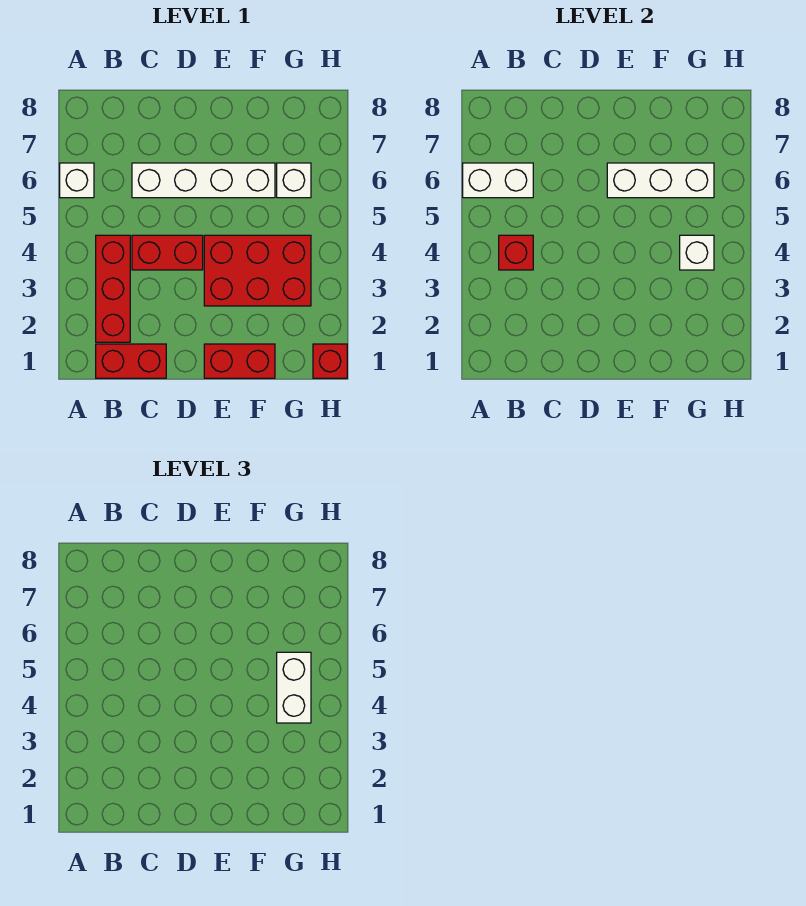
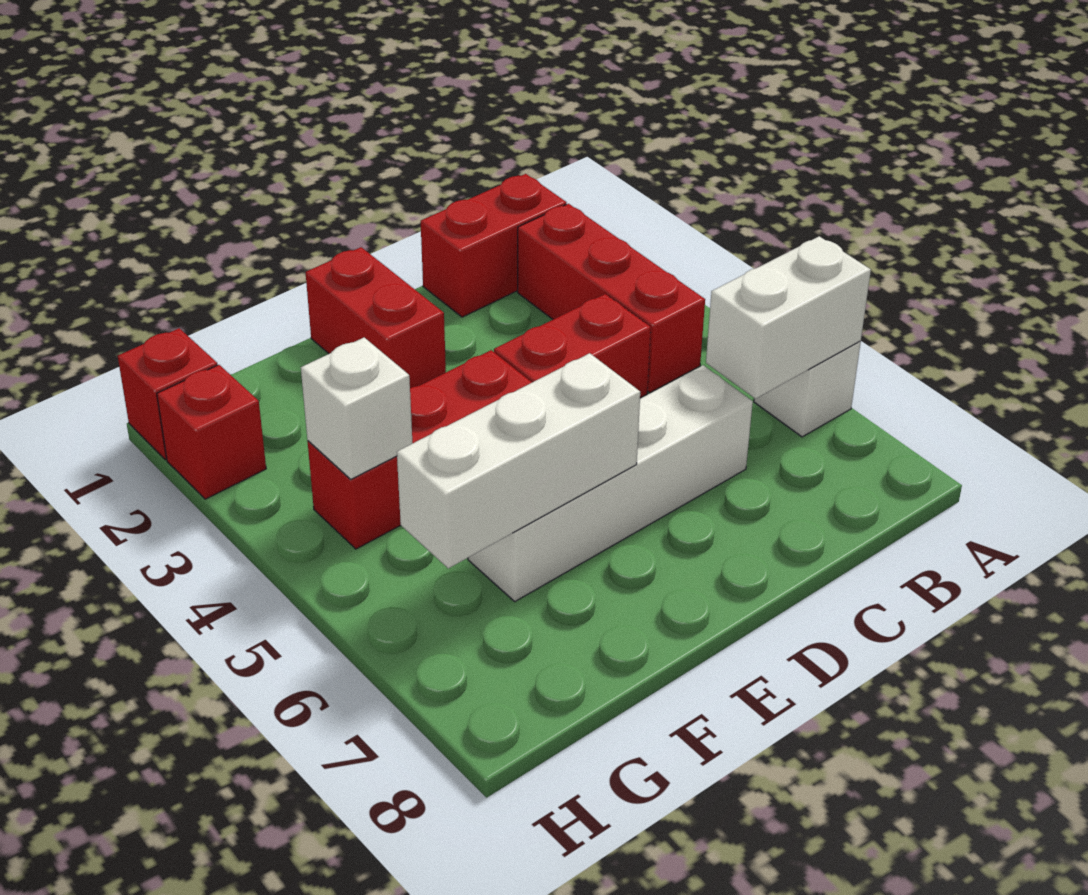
red brick B4 level 2 -> red brick H2 level 1
red brick E1:F1 level 1 -> red brick E1:E2 level 1
red brick E3:G4 level 1 -> red brick E4:G4 level 1
white brick G4:G5 level 3 -> none
white brick G6 level 1 -> none

